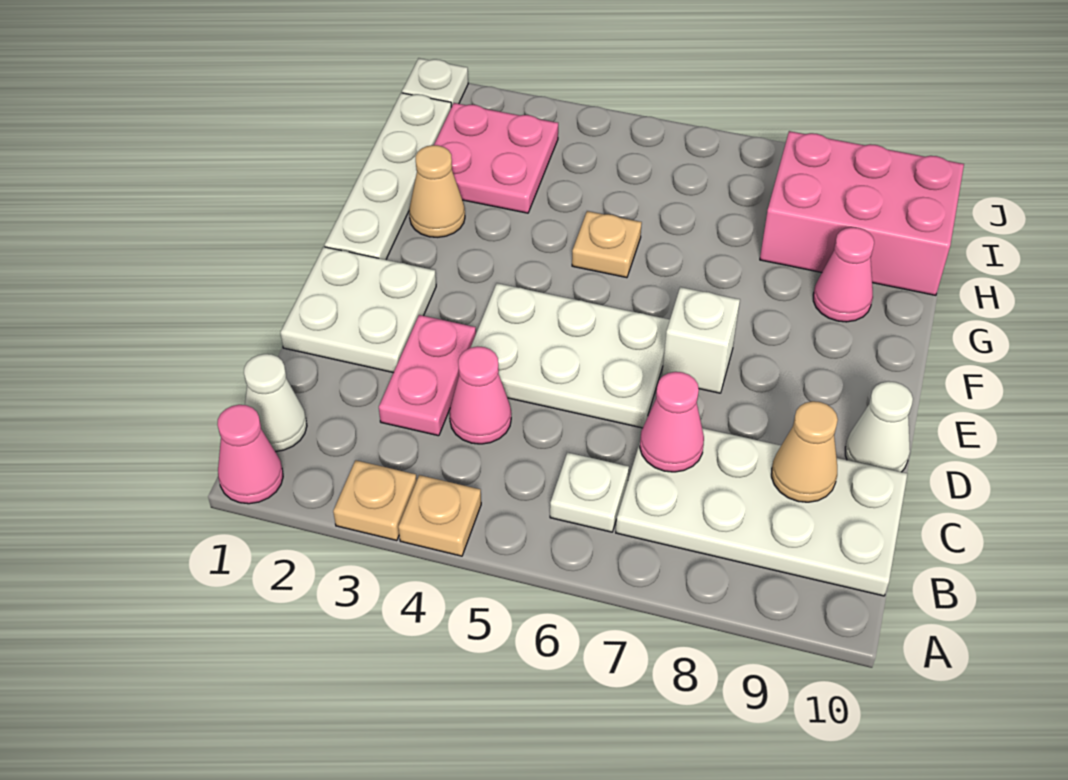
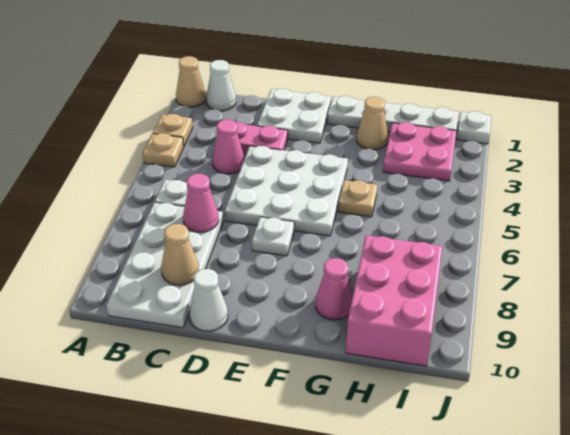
pink cone A1 level 1 -> tan cone A1 level 1
white plate D4:E6 level 1 -> white plate D4:F6 level 1
white brick E7 level 1 -> white plate E7 level 1

